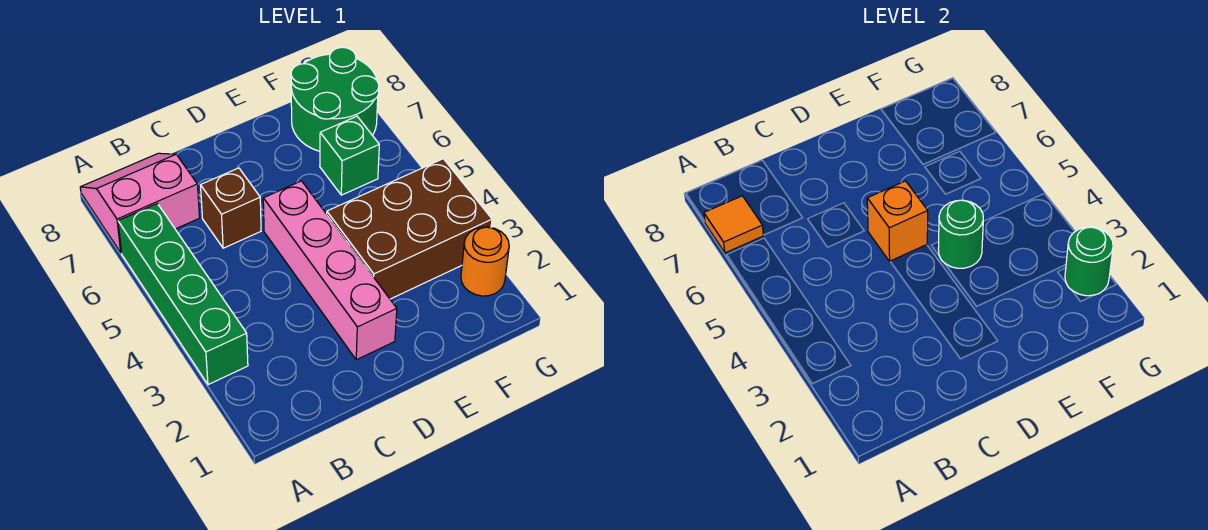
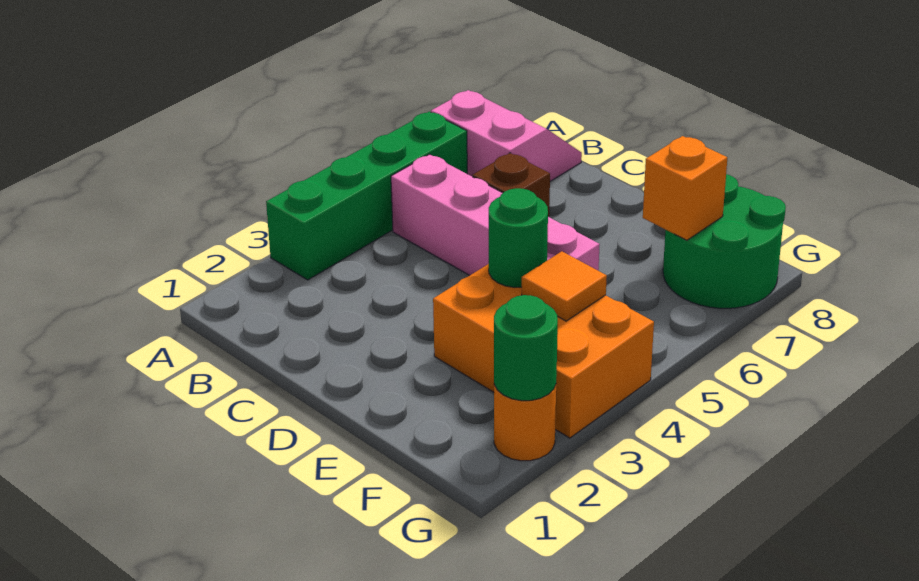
orange tile A7 level 2 -> orange tile F4 level 2
pink brick D2:D5 level 1 -> pink brick B5:E5 level 1
orange brick D5 level 2 -> orange brick F7 level 2
brown brick E3:G4 level 1 -> orange brick E3:G4 level 1
green brick F6 level 1 -> none

